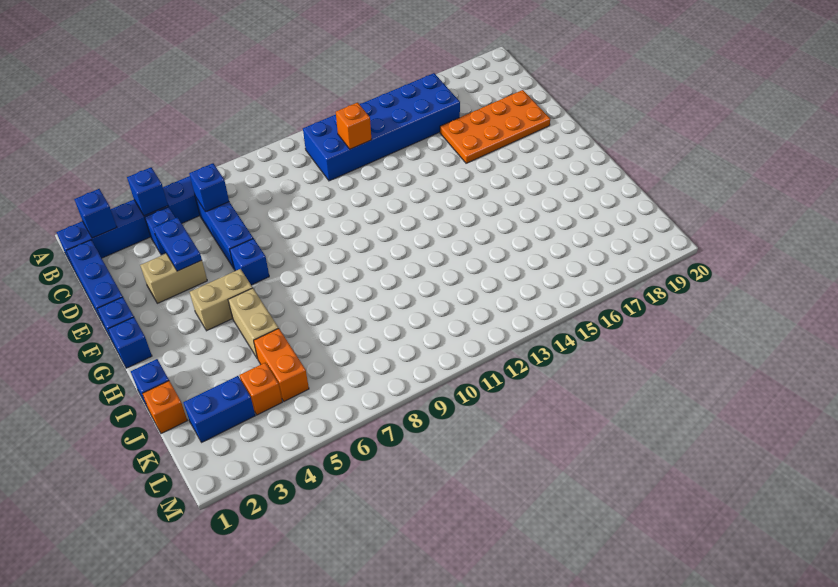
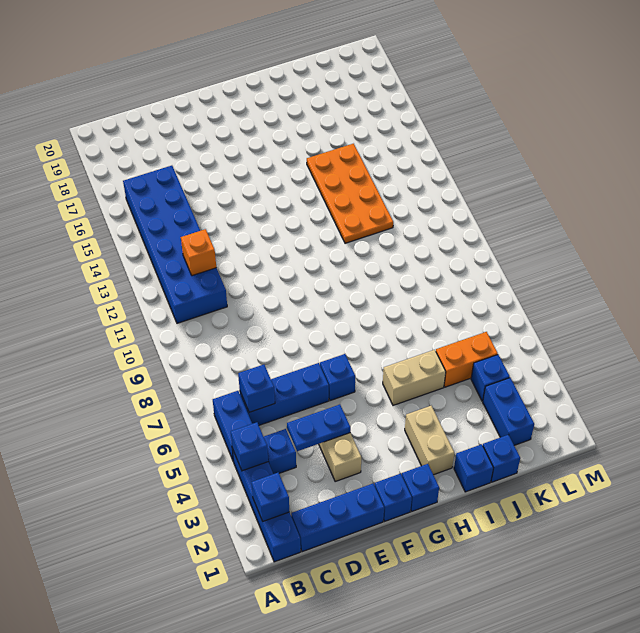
orange plate D16:E19 level 1 -> orange plate I12:J15 level 1
tan brick G4:G5 level 1 -> tan brick H2:H3 level 1
orange brick J1 level 1 -> blue brick J1 level 1
orange brick K4 level 1 -> blue brick K4 level 1

